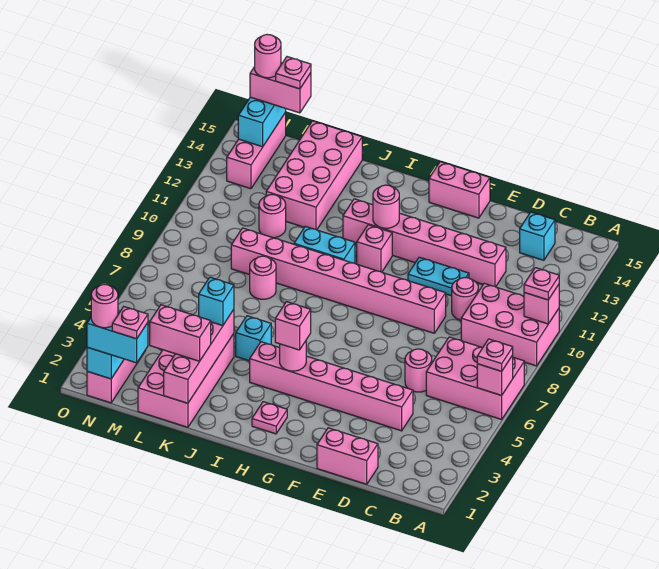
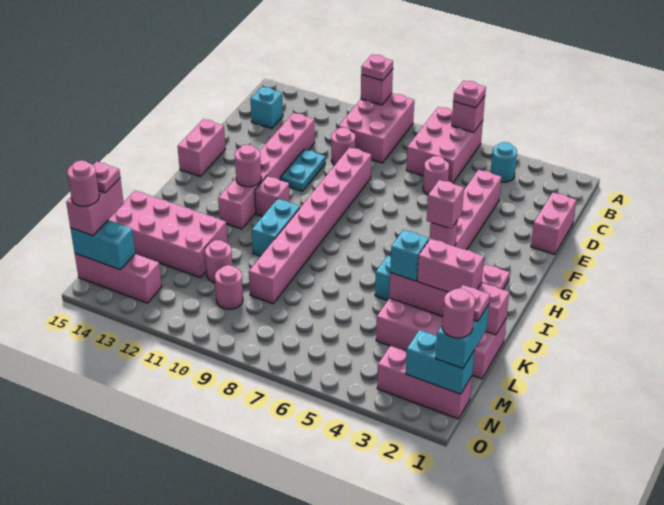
none -> cyan round brick B4 level 1
pink brick K2:L2 level 3 -> pink brick K2:K3 level 3
pink round brick K8 level 1 -> pink round brick M10 level 1

